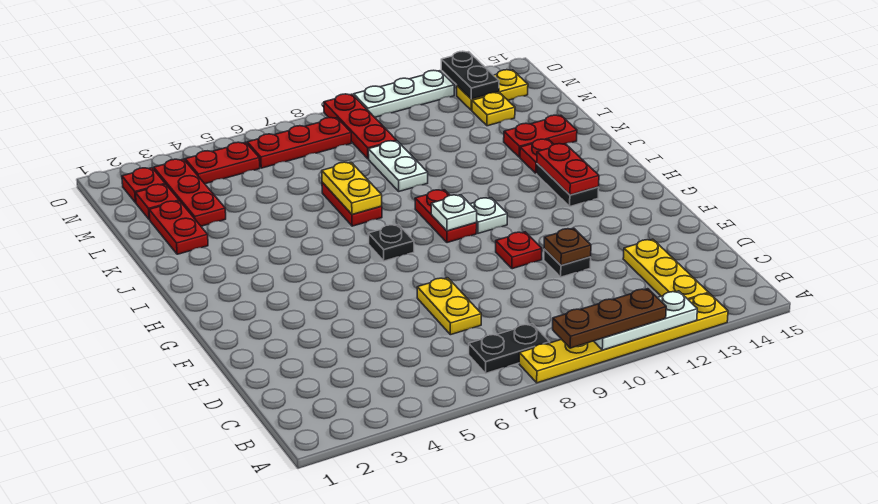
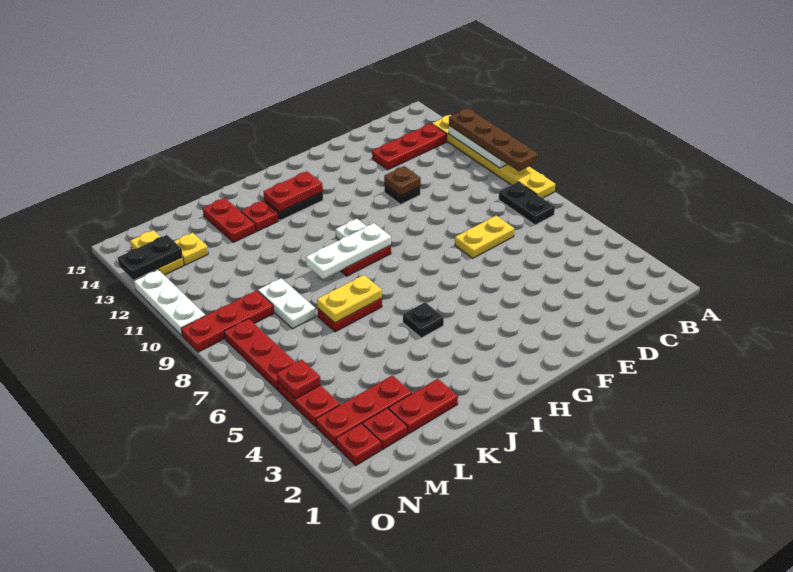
brown plate A9:A11 level 3 -> brown plate A9:A12 level 3
yellow plate B13:D13 level 1 -> red plate B13:D13 level 1
red plate F10 level 1 -> red plate N5 level 2
black plate H7 level 1 -> black plate I5 level 1
white plate H9 level 2 -> white plate H9:J9 level 2
white plate K9:L9 level 1 -> white plate L8:L9 level 1

